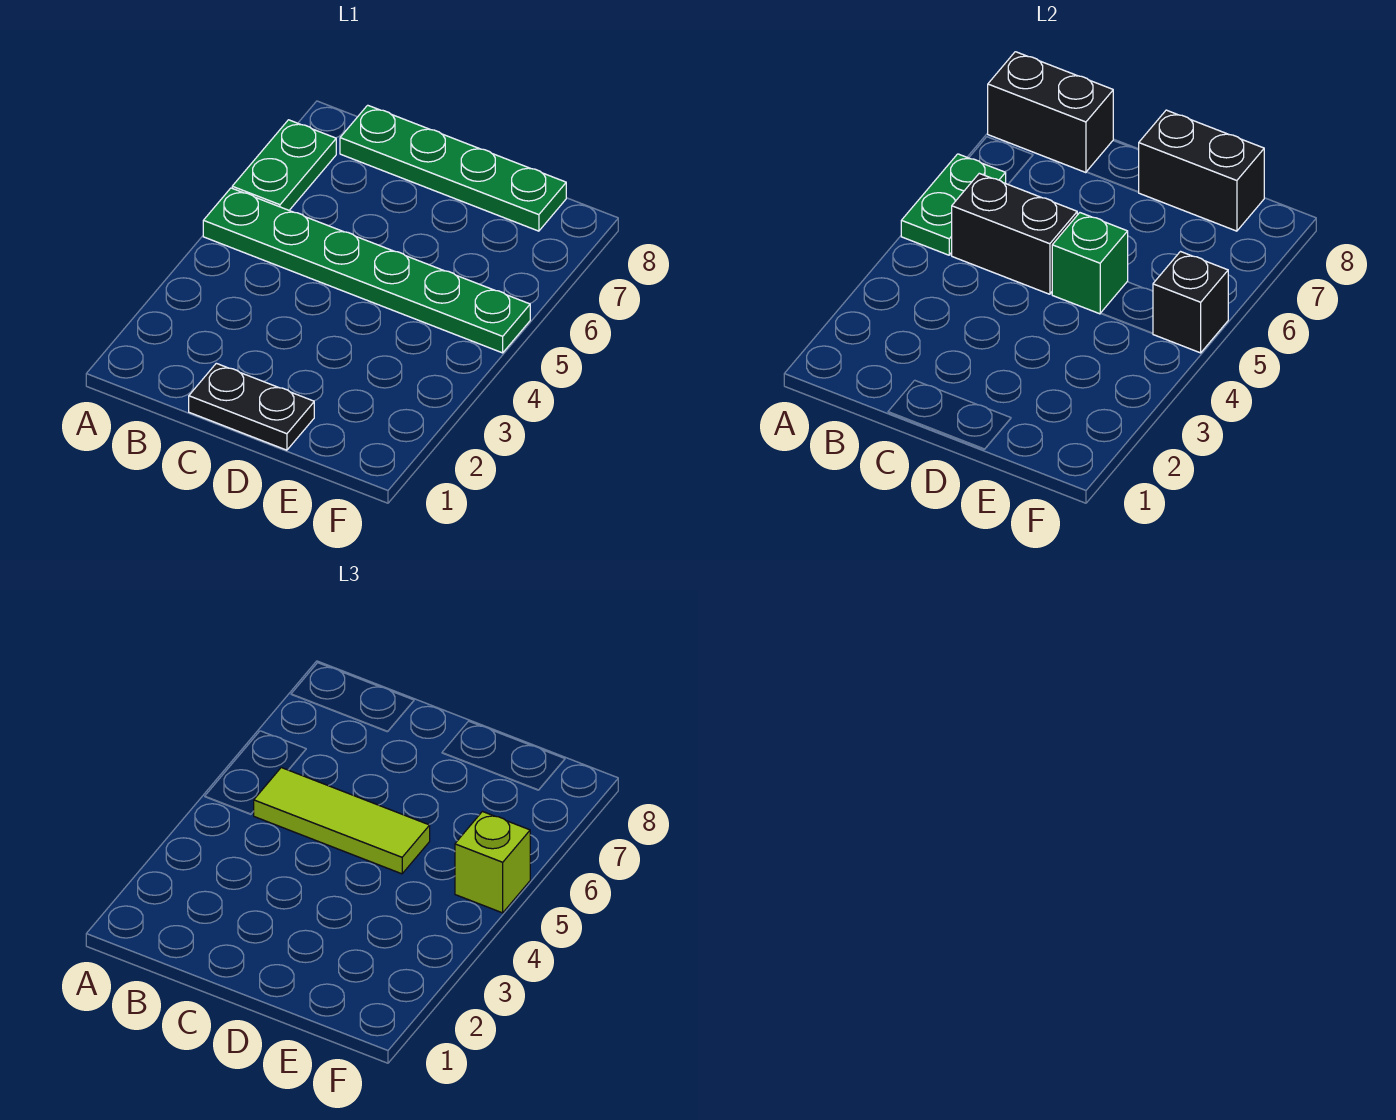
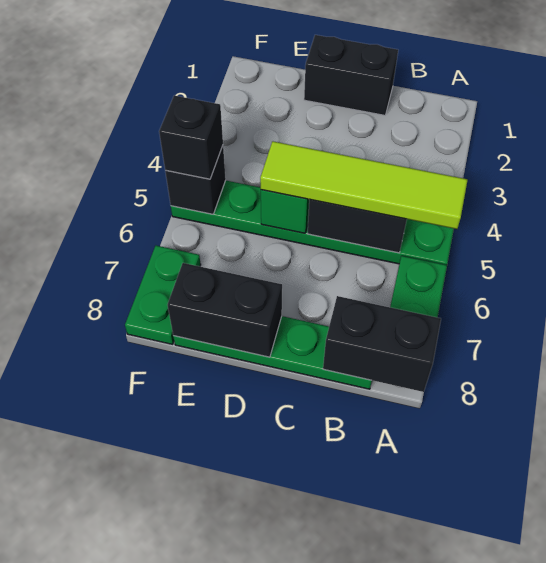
green plate A5:A6 level 2 -> green plate F7:F8 level 1
lime tile B5:D5 level 3 -> lime tile A5:D5 level 3
black plate C1:D1 level 1 -> black brick C1:D1 level 1
lime brick F5 level 3 -> black brick F5 level 3

